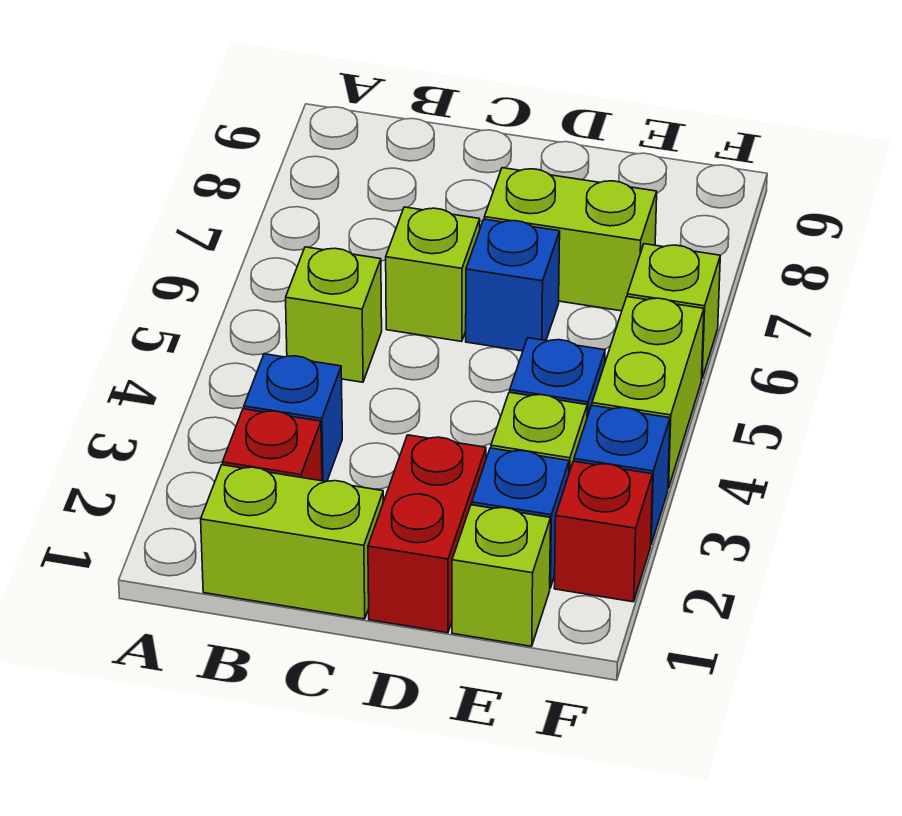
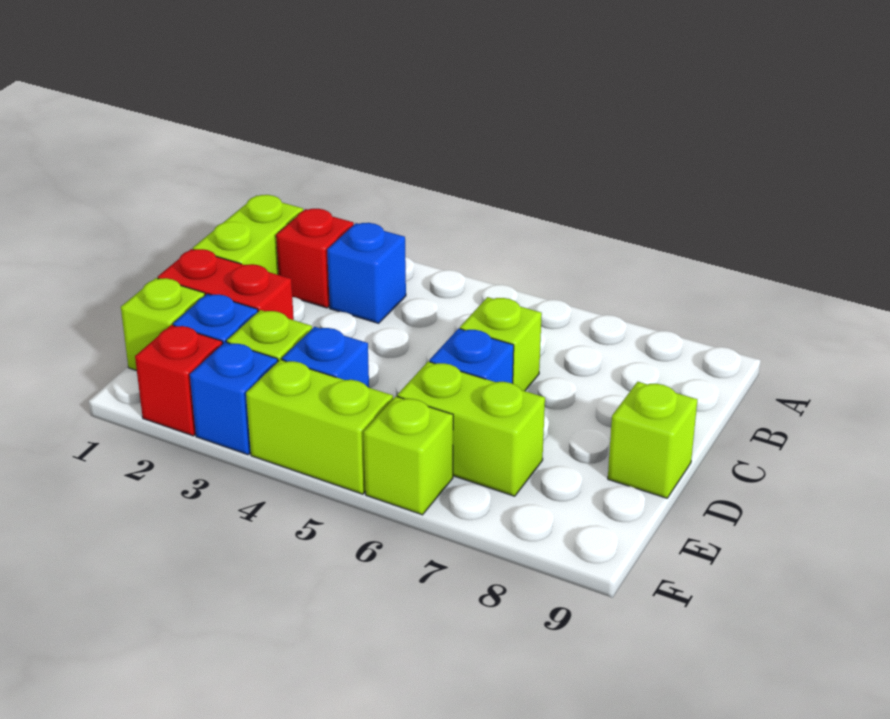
lime brick B5 level 1 -> lime brick D9 level 1
lime brick D7:E7 level 1 -> lime brick E6:E7 level 1

